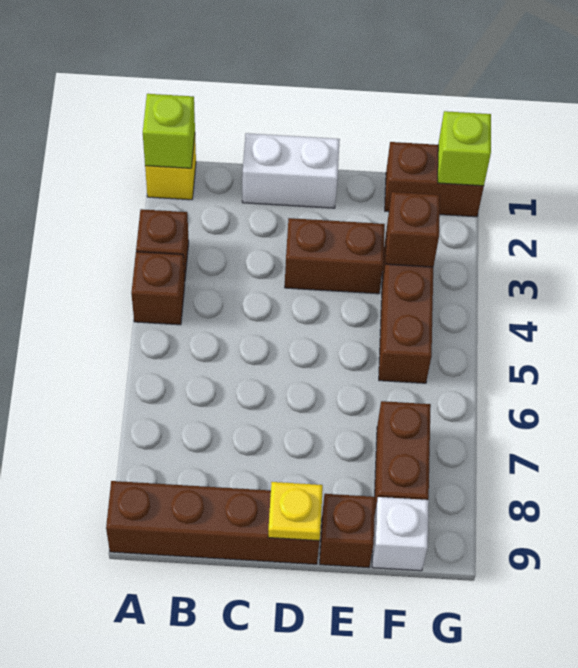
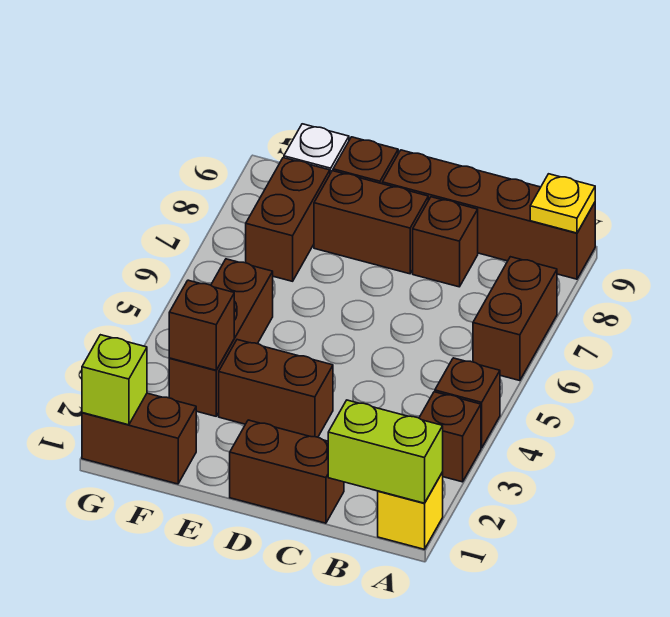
lime brick A1 level 2 -> lime brick A1:B1 level 2
none -> brown brick A6:A7 level 1
white brick C1:D1 level 1 -> brown brick C1:D1 level 1
none -> brown brick C8 level 1
none -> brown brick D8:E8 level 1
yellow plate D9 level 2 -> yellow plate A9 level 2

